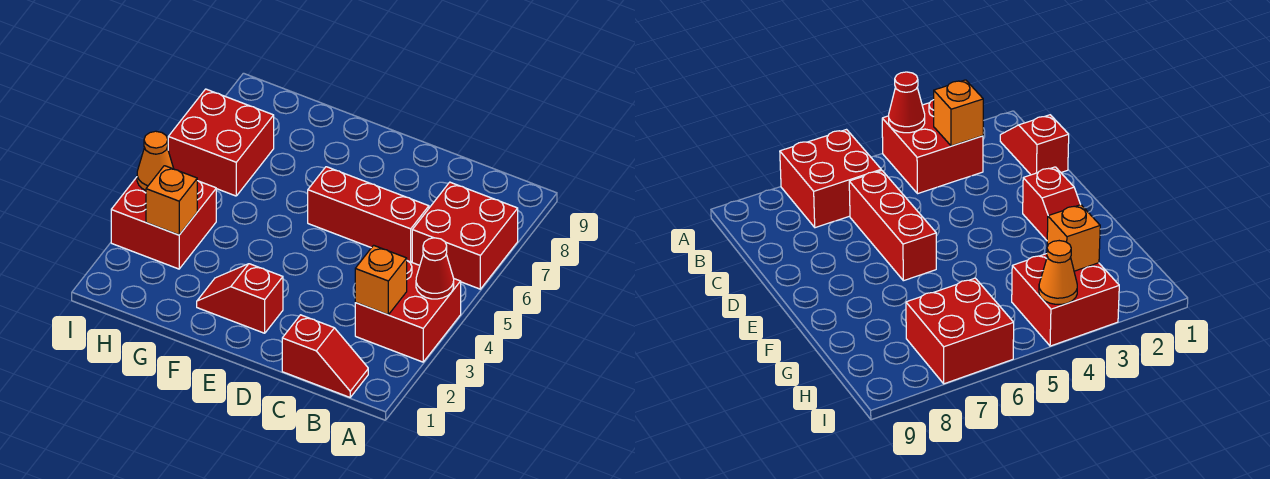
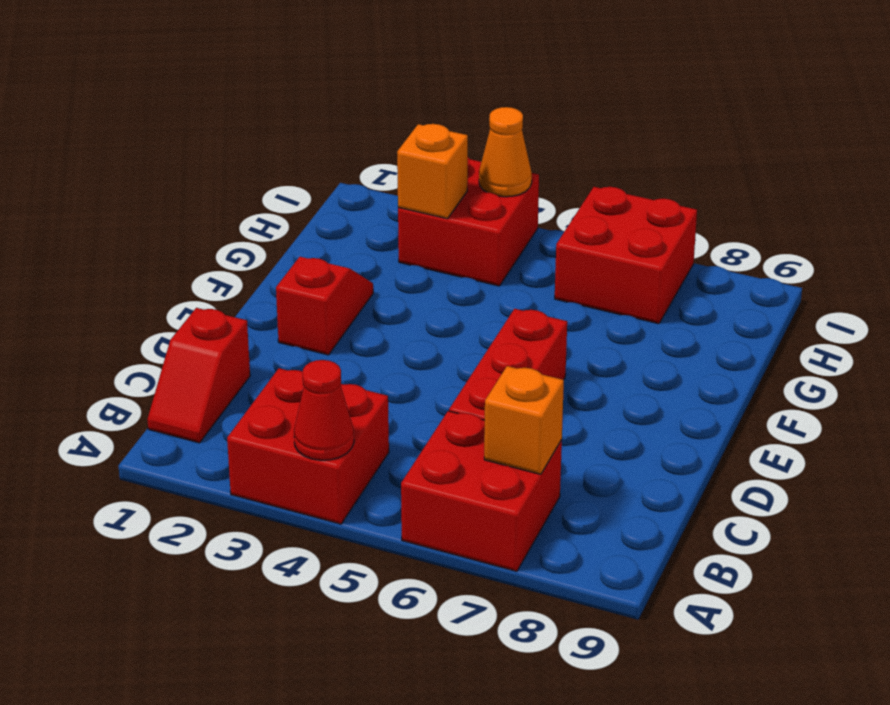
orange brick B3 level 2 -> orange brick B7 level 2

